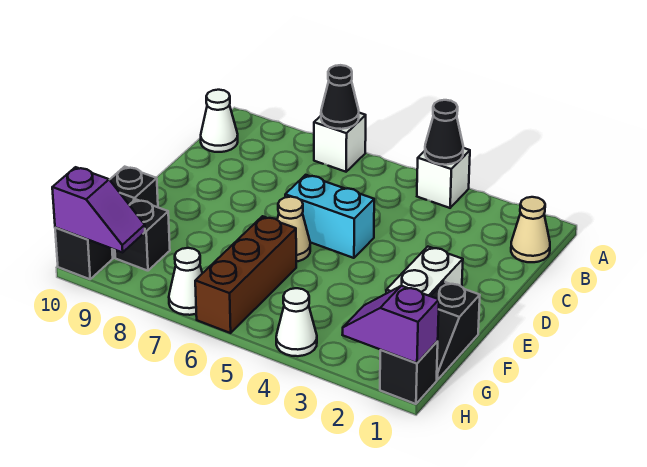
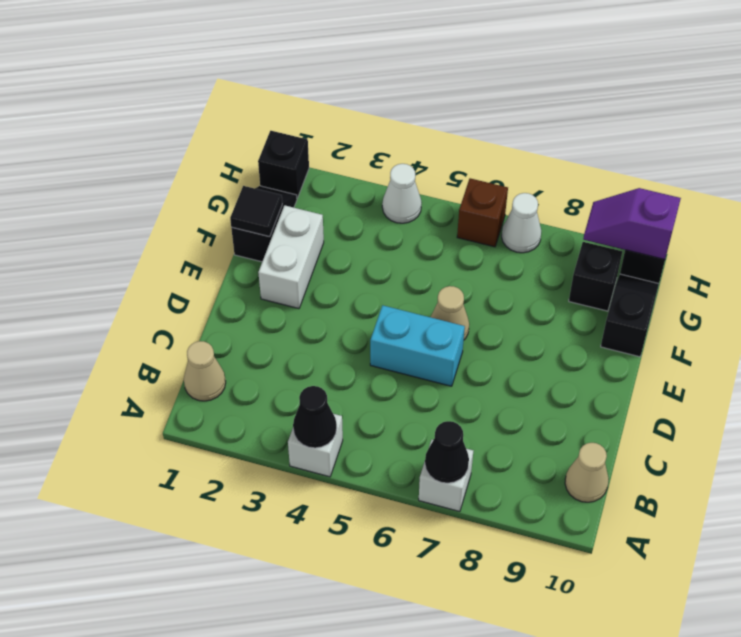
white cone B10 level 1 -> tan cone B10 level 1
none -> black tile F1 level 2
brown brick F6:H6 level 1 -> brown brick H6 level 1
purple slope H1:H2 level 2 top 1 -> none

